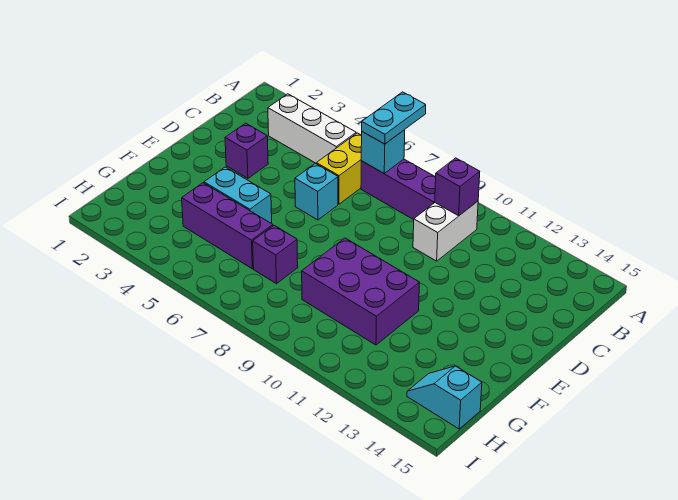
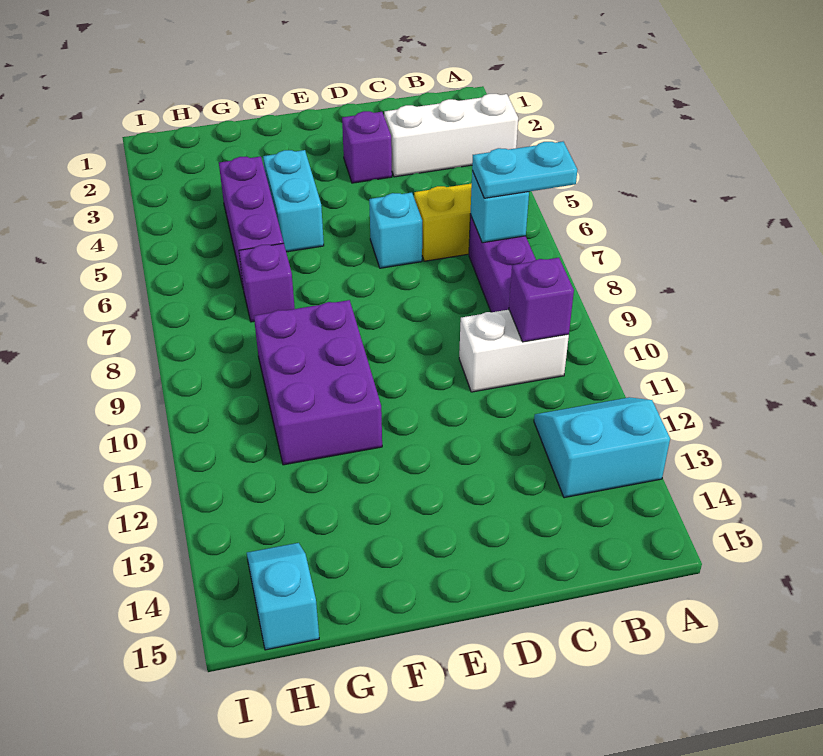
none -> cyan slope A12:B13 level 1 top 13
white brick B3:B5 level 1 -> white brick A3:C3 level 1

